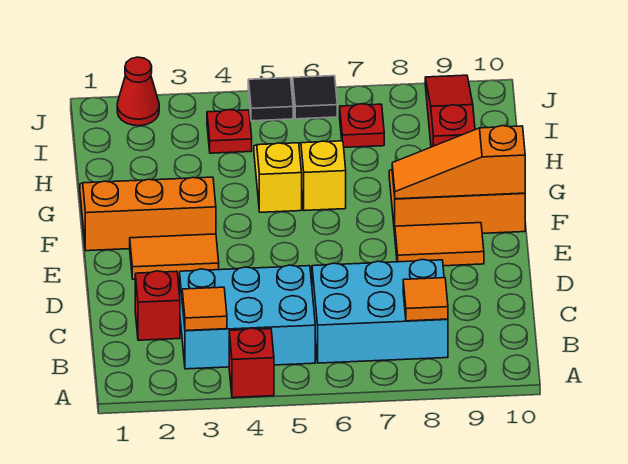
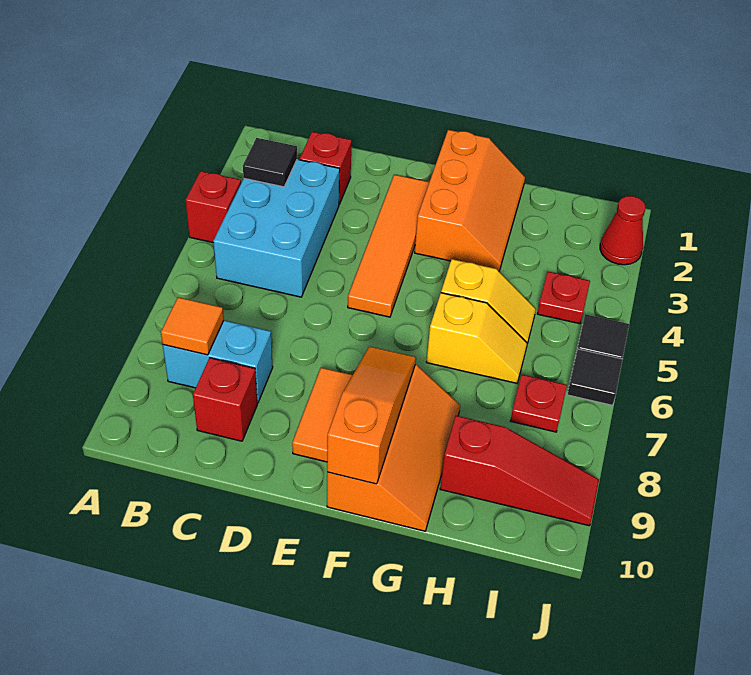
orange tile B3 level 2 -> black tile B3 level 2
cyan brick B6:C8 level 1 -> cyan brick B8:C8 level 1
none -> red brick C9 level 1
orange tile E2:E3 level 1 -> orange tile E2:E5 level 1

